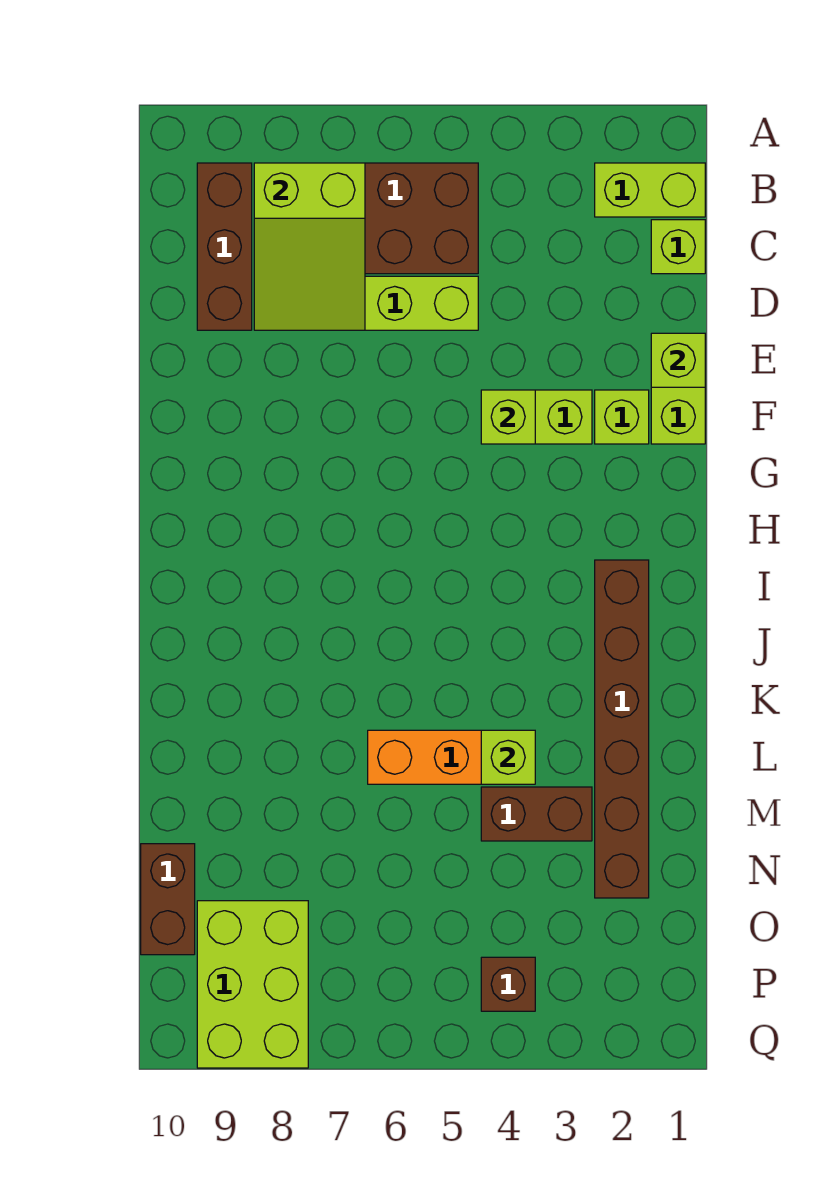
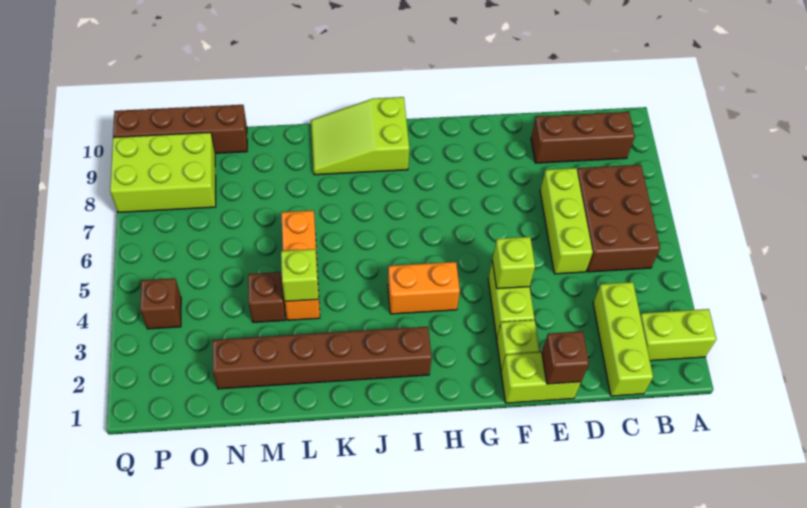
lime brick B1:B2 level 1 -> lime brick A2:B2 level 1
lime slope B7:D8 level 2 top B -> lime slope I9:K10 level 1 top I
lime brick C1 level 1 -> lime brick C1:C3 level 1
lime brick E1 level 2 -> brown brick E1 level 2
none -> orange brick H4:I4 level 1
brown brick M3:M4 level 1 -> brown brick M4 level 1
brown brick N10:O10 level 1 -> brown brick N10:Q10 level 1

